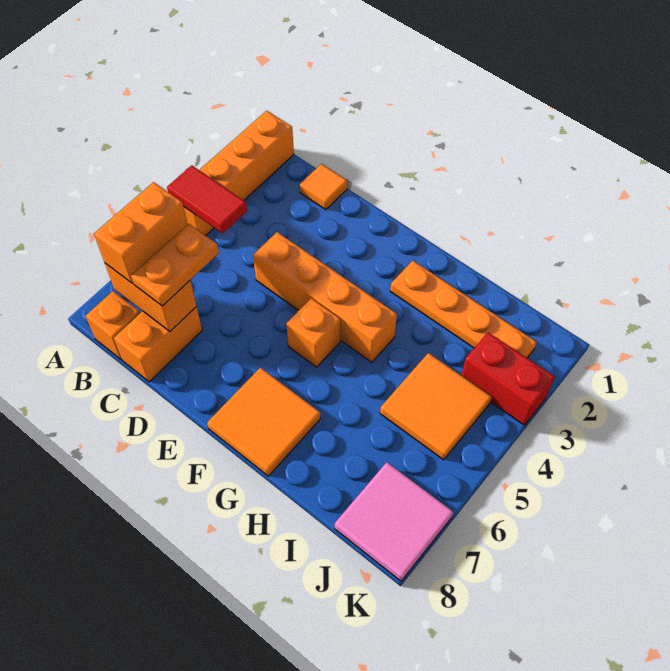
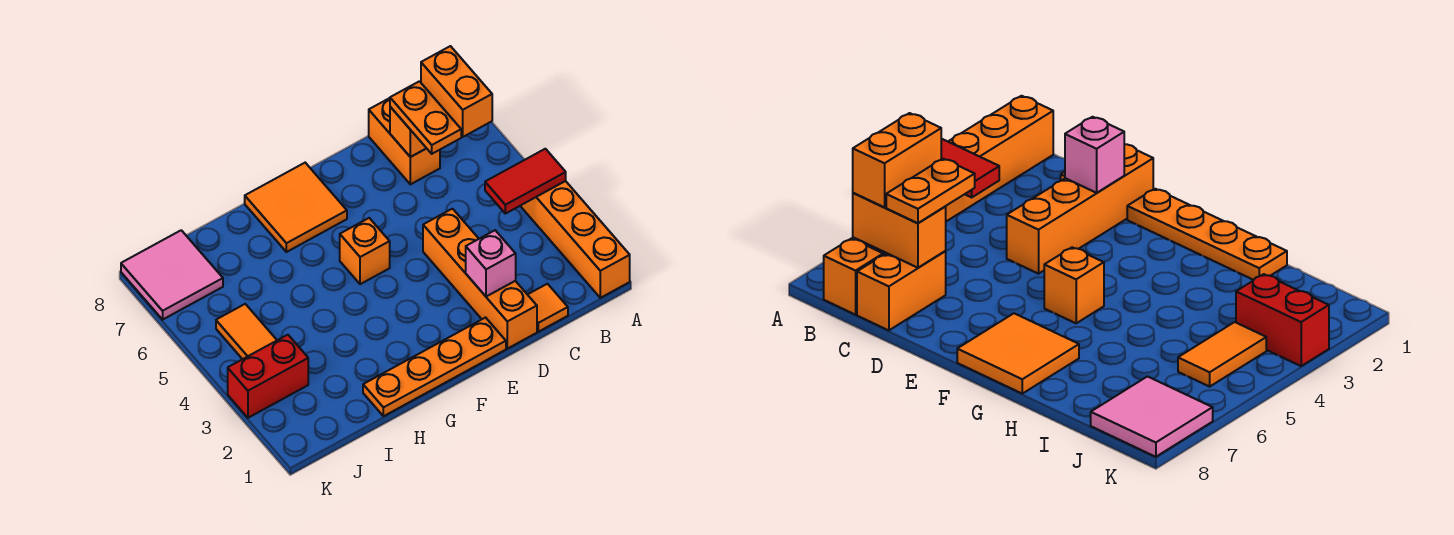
none -> pink brick D2 level 2
orange brick D4:G4 level 1 -> orange brick D1:D4 level 1
orange plate G2:J2 level 1 -> orange plate E1:H1 level 1
orange tile I4:J5 level 1 -> orange tile J4:J5 level 1

